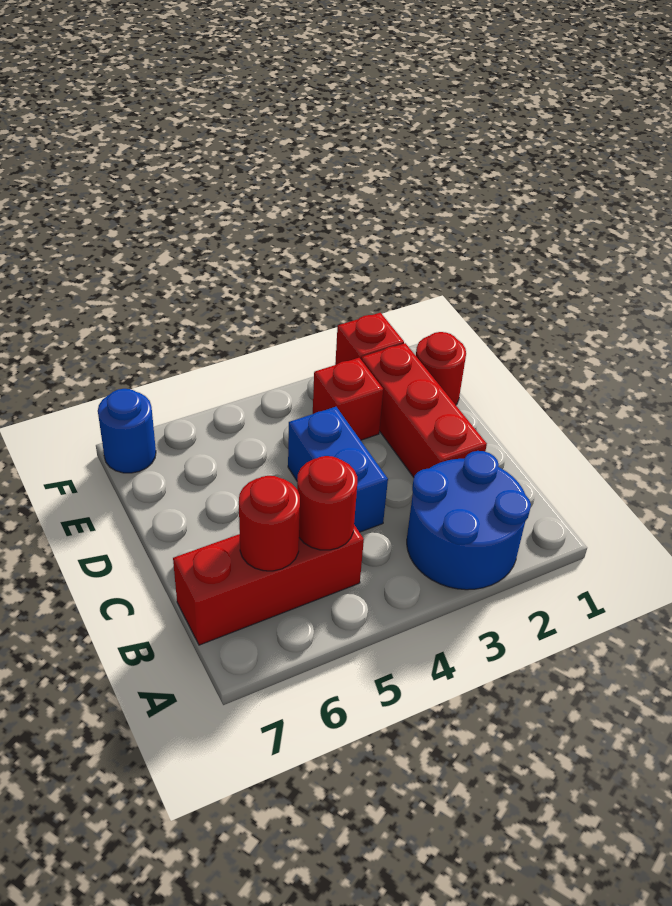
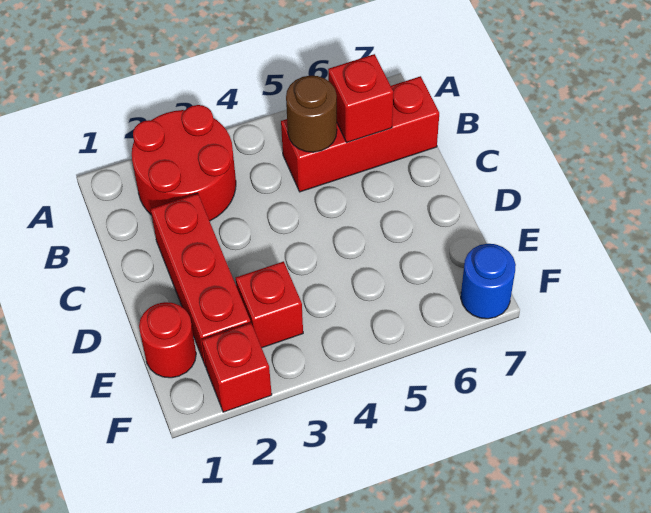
blue round brick A2:B3 level 1 -> red round brick A2:B3 level 1
red round brick B5 level 2 -> brown round brick B5 level 2
red round brick B6 level 2 -> red brick B6 level 2
blue brick C4:D4 level 1 -> none

